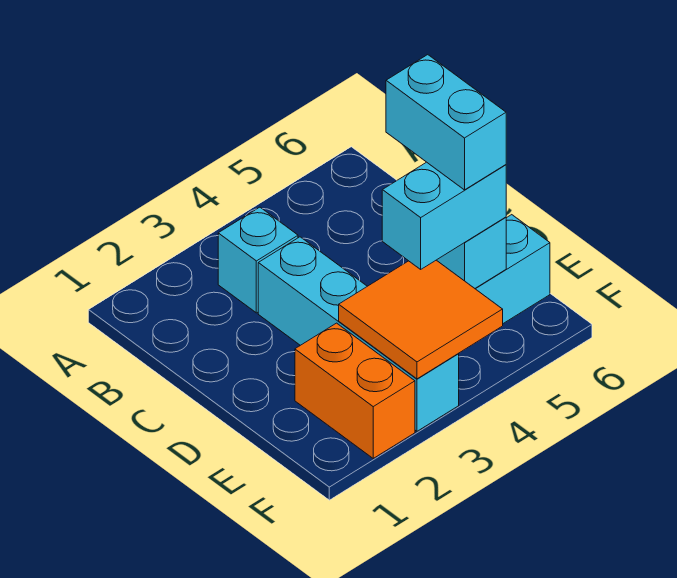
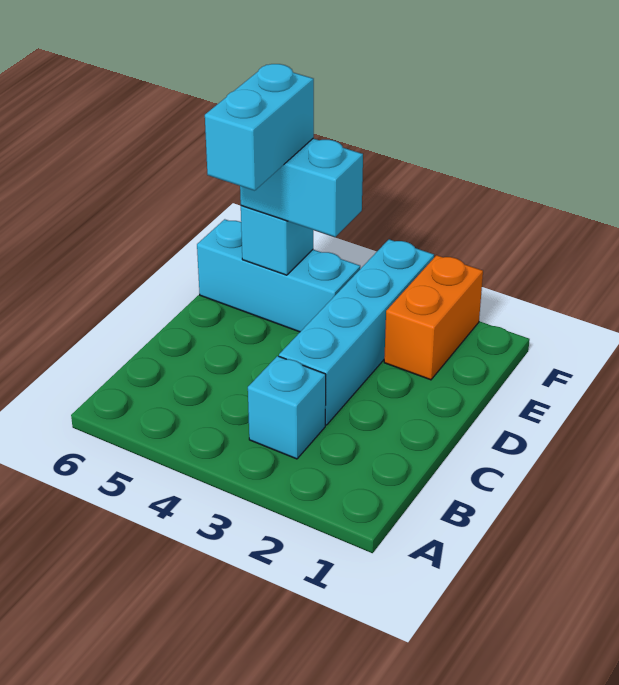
orange tile E3:F4 level 2 -> none

